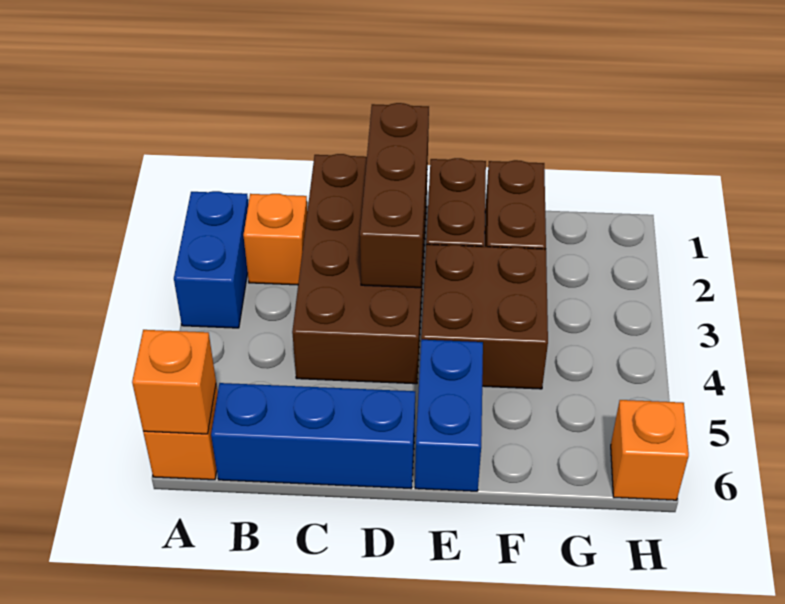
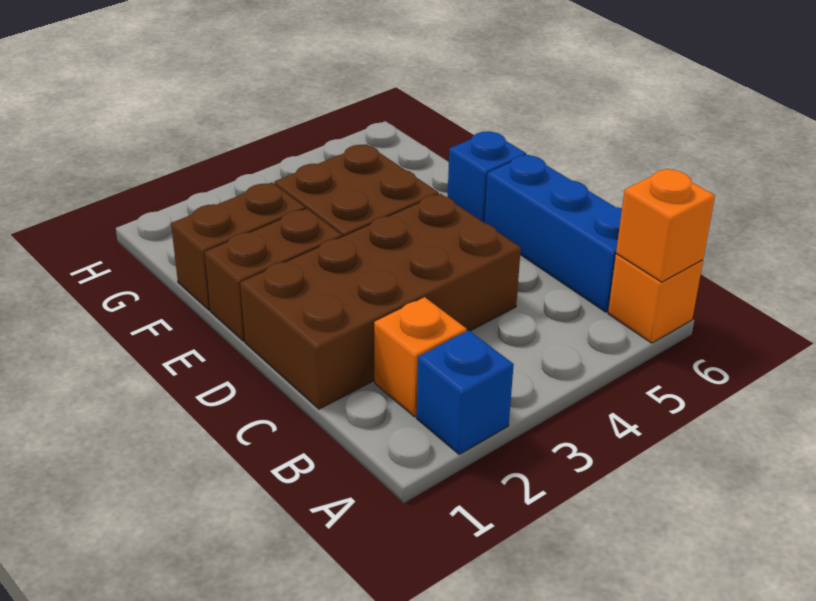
blue brick A2:A3 level 1 -> blue brick A2 level 1
brown brick D1:D3 level 2 -> none
blue brick E5:E6 level 1 -> blue brick E6 level 1
orange brick H6 level 1 -> none

